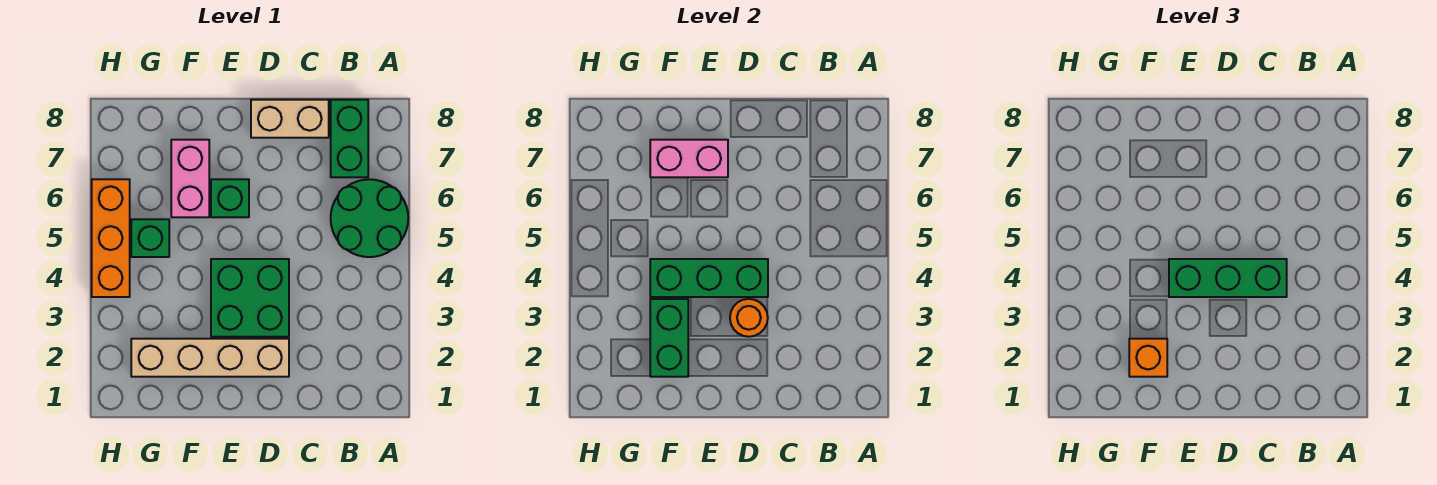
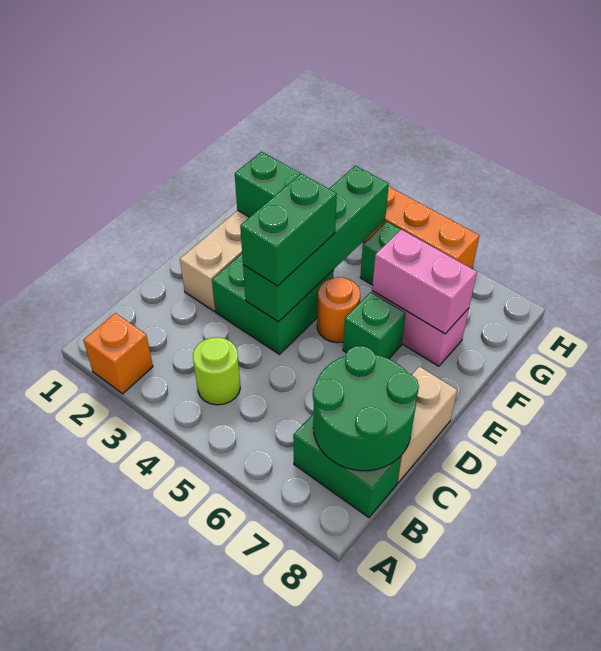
green round brick A5:B6 level 1 -> green round brick B7:C8 level 2
none -> lime round brick B4 level 1
green brick C4:E4 level 3 -> green brick D4:E4 level 3
orange round brick D3 level 2 -> orange round brick E5 level 1
green brick D4:F4 level 2 -> green brick D4:G4 level 2
pink brick E7:F7 level 2 -> pink brick F6:F7 level 2
orange brick F2 level 3 -> orange brick A2 level 1

